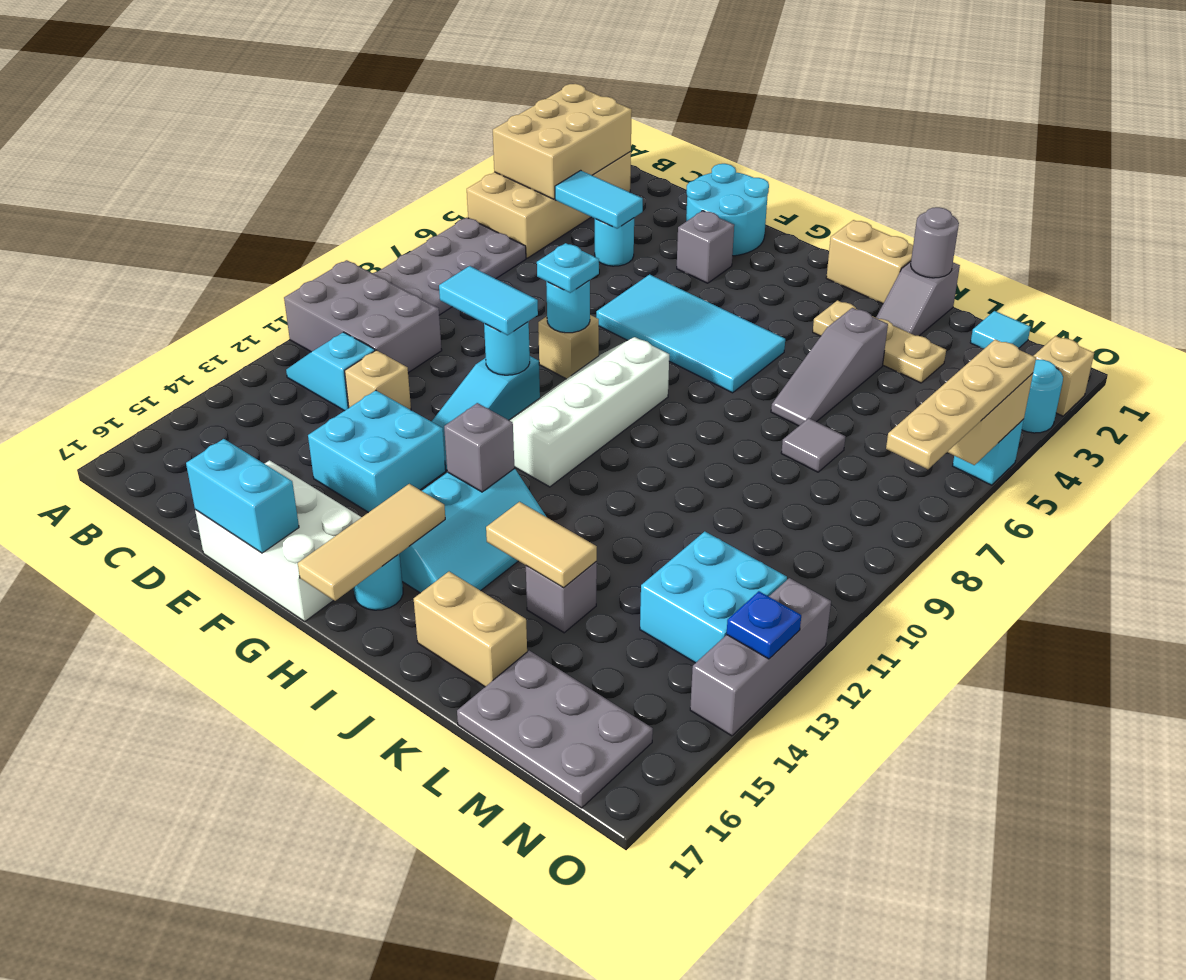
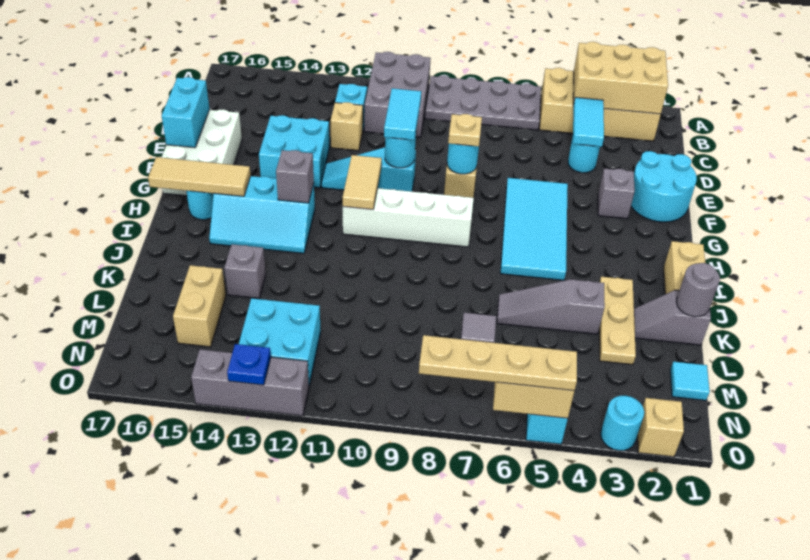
cyan plate F8 level 3 -> tan plate F8 level 3
tan tile J14:K14 level 2 -> tan tile G11:H11 level 2
tan brick J16:K16 level 1 -> tan brick L15:M15 level 1
grey plate L16:N17 level 1 -> none

